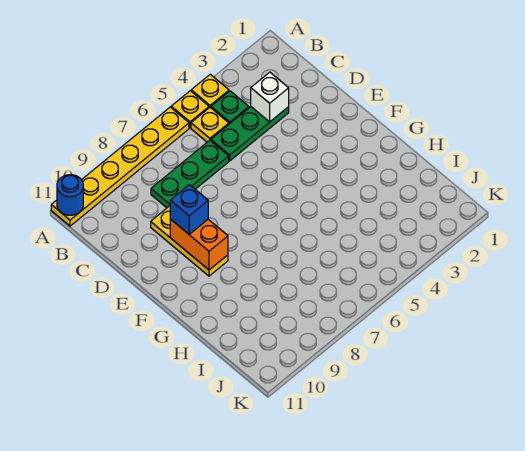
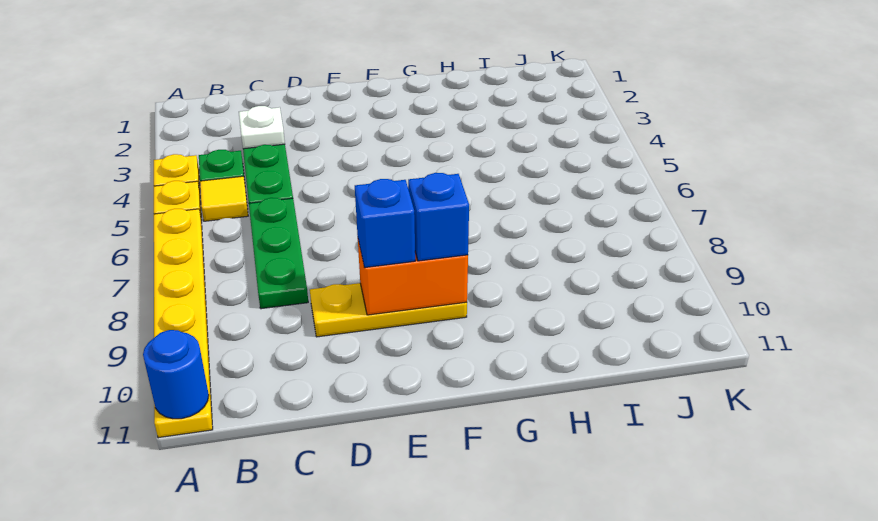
yellow plate B5 level 1 -> yellow tile B5 level 1
white brick C3 level 2 -> white plate C3 level 2
none -> blue brick F9 level 3

